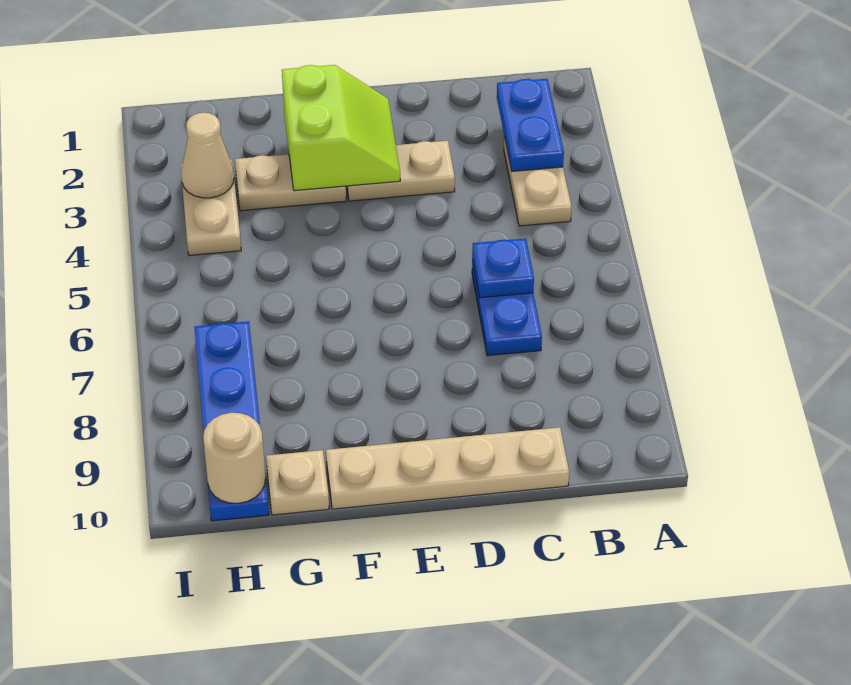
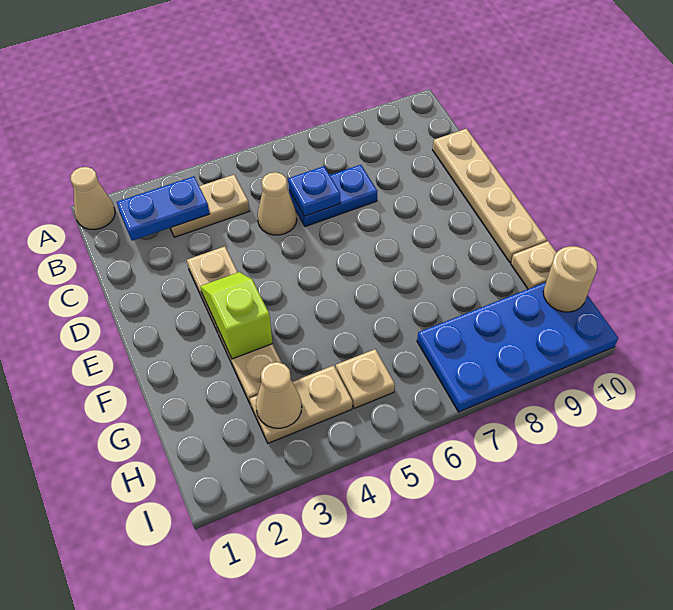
none -> tan cone A1 level 1
none -> tan cone C5 level 1
lime slope E2:F3 level 2 top F -> lime slope E3:F3 level 2 top F
none -> tan plate H5 level 1
blue plate H7:H10 level 1 -> blue plate H7:I10 level 1

